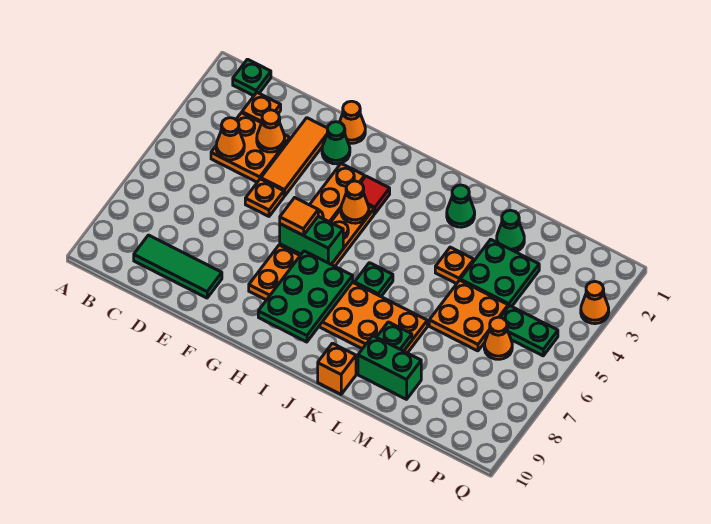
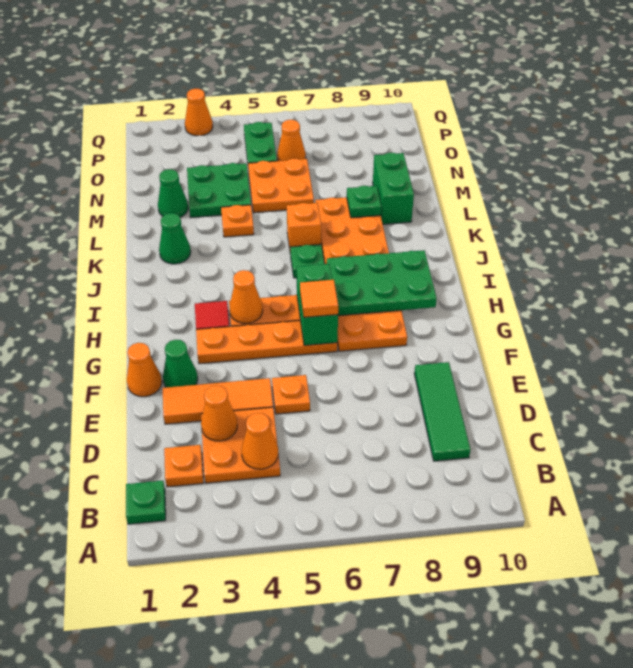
orange brick K10 level 1 -> orange brick K6 level 1

